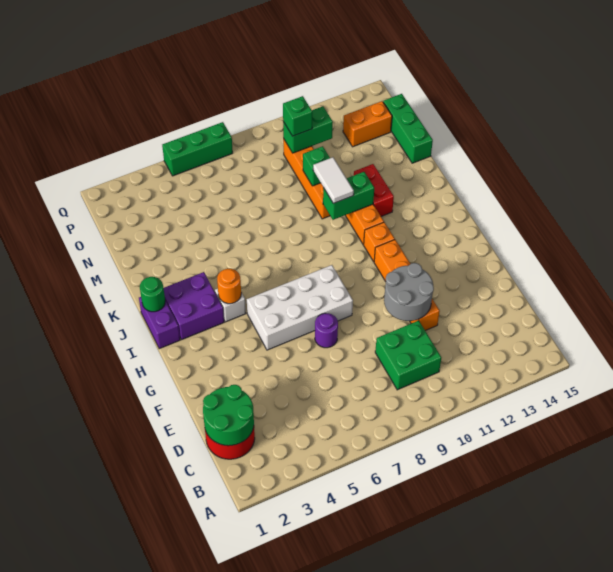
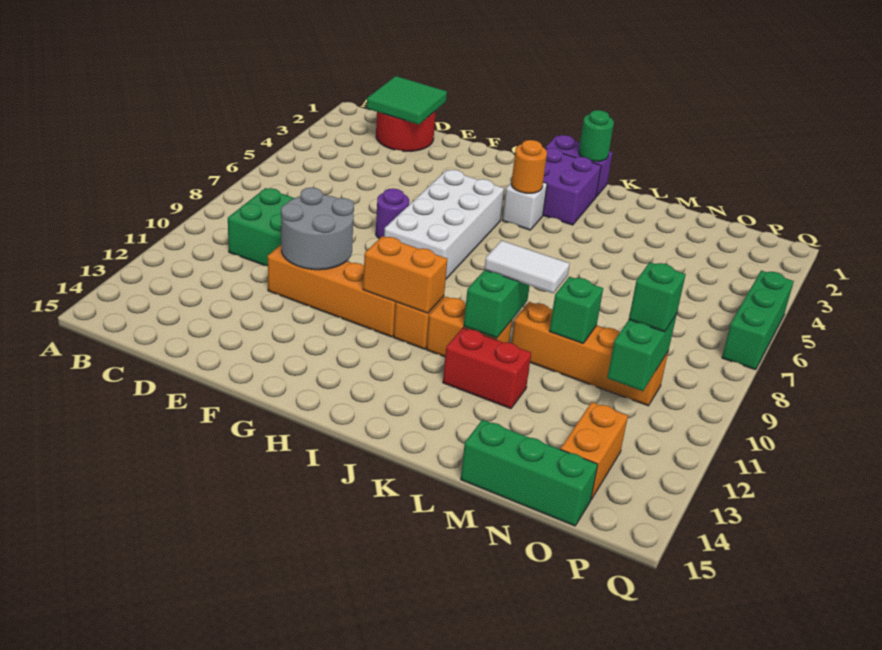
green round brick C1:D2 level 2 -> green tile C1:D2 level 2
none -> orange brick H11:I11 level 2

